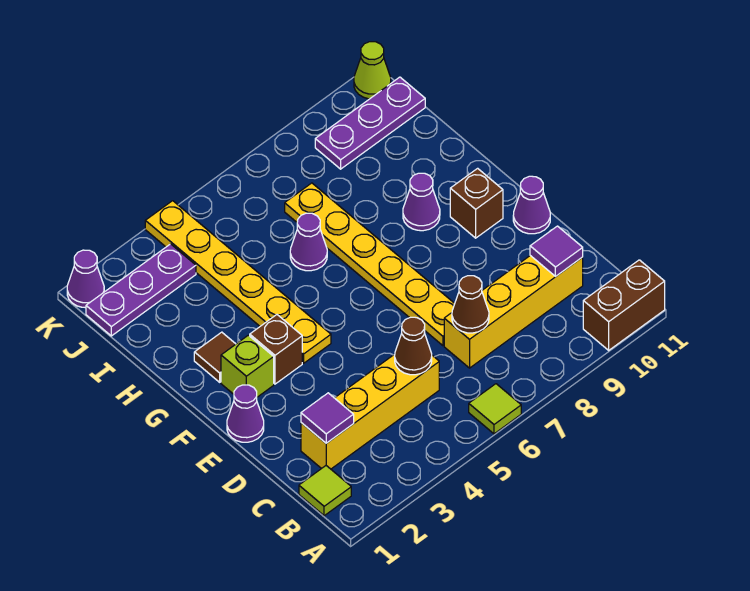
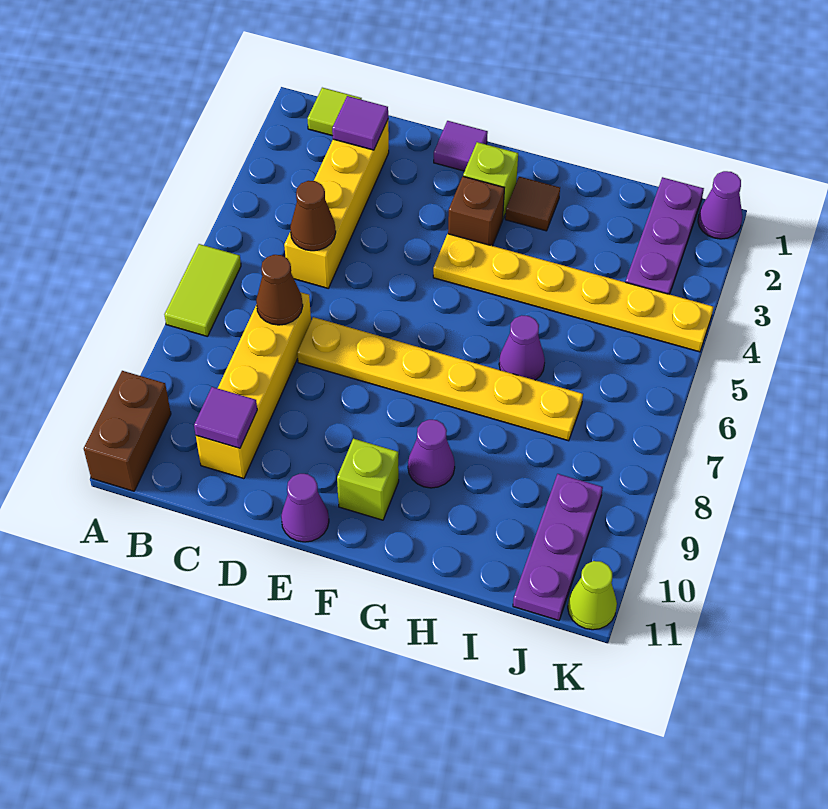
lime tile A6 level 1 -> lime tile A6:A7 level 1
purple cone E1 level 1 -> purple tile E1 level 1
brown brick F10 level 1 -> lime brick F10 level 1

